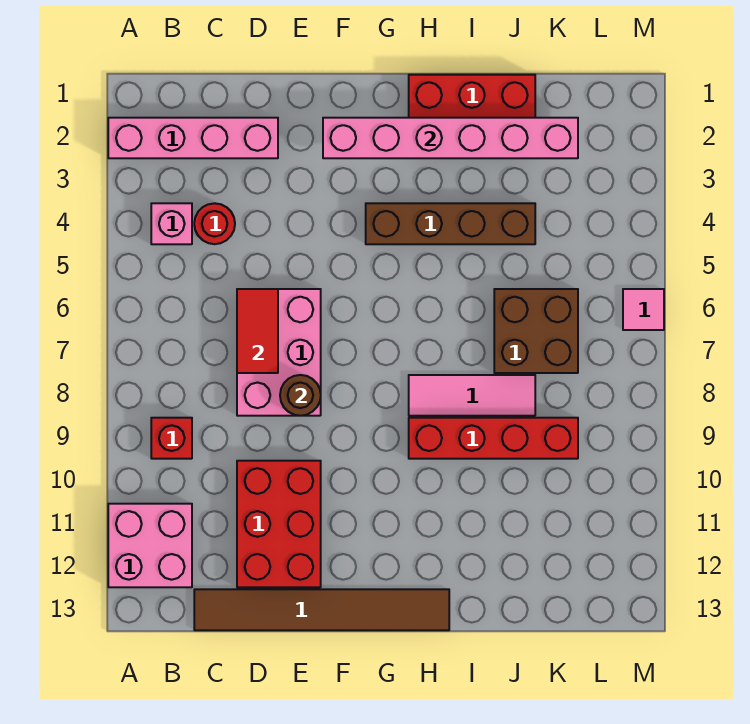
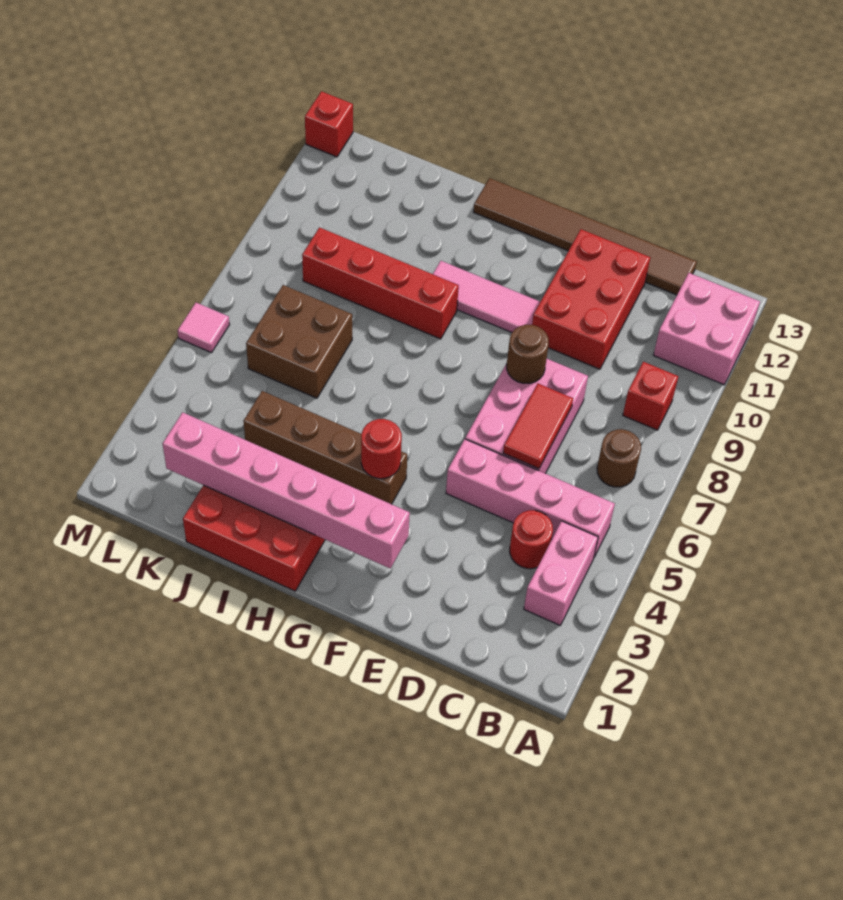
pink brick A2:D2 level 1 -> pink brick B5:E5 level 1
pink brick B4 level 1 -> pink brick B3:B4 level 1
none -> brown round brick B7 level 1
none -> red round brick G4 level 2
pink tile H8:J8 level 1 -> pink tile F10:H10 level 1
none -> red brick M13 level 1

